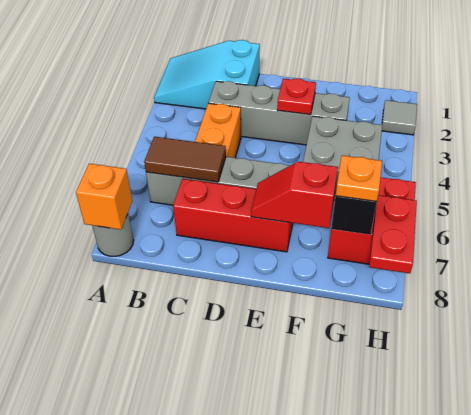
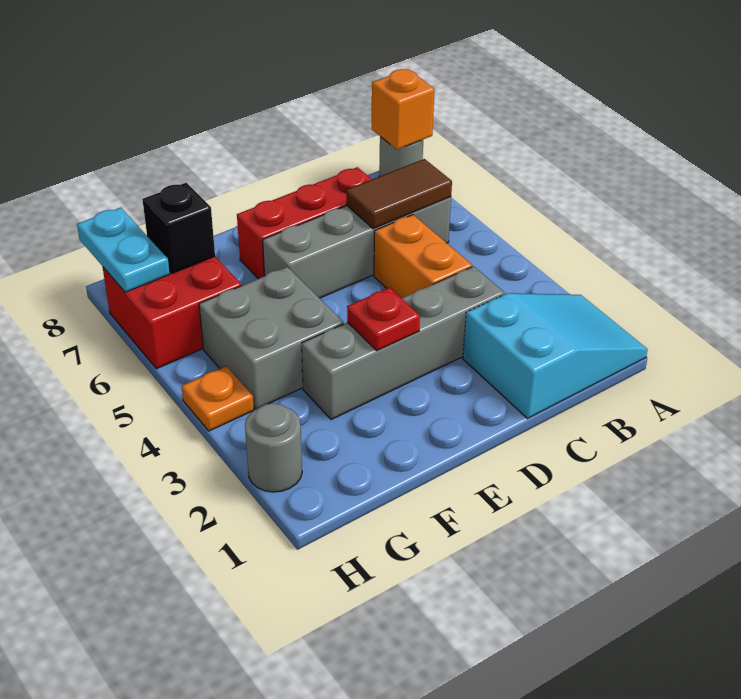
red slope E7:F7 level 2 top F -> none
orange plate G7 level 3 -> orange plate H4 level 1
grey tile H2 level 1 -> grey round brick H2 level 1
red plate H7:H8 level 2 -> cyan plate H7:H8 level 2

